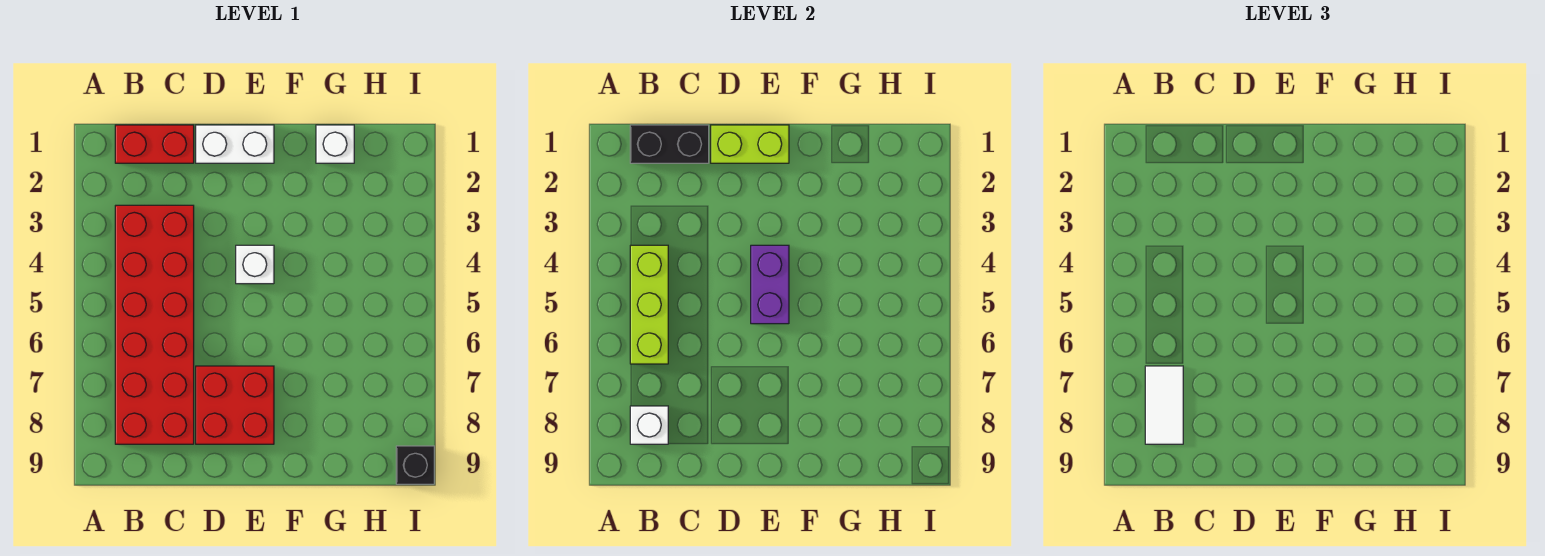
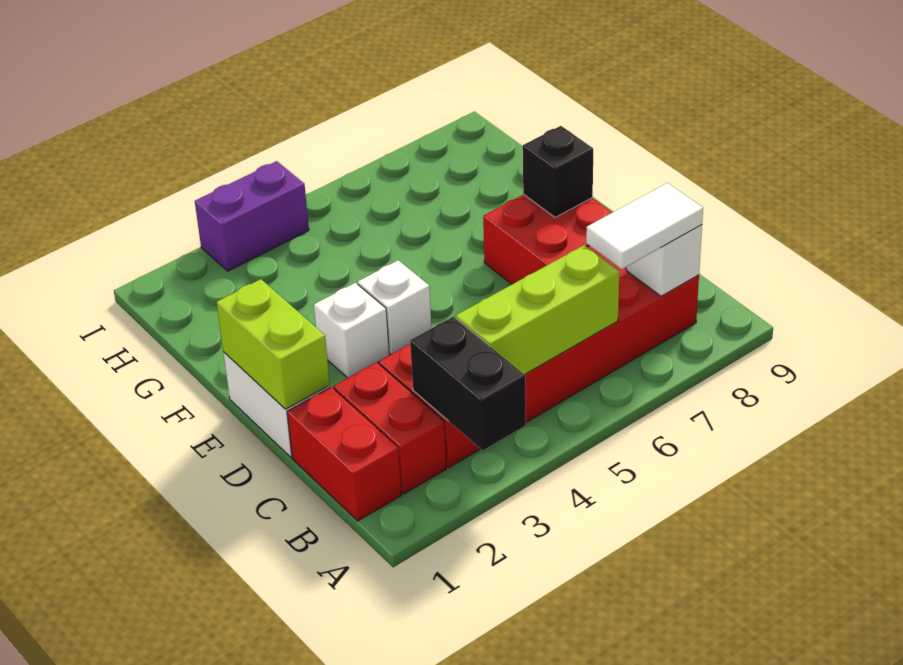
black brick B1:C1 level 2 -> black brick A3:B3 level 2
none -> red brick B2:C2 level 1
purple brick E4:E5 level 2 -> purple brick I3:I4 level 1
white brick G1 level 1 -> white brick E3 level 1
black brick I9 level 1 -> black brick E8 level 2

